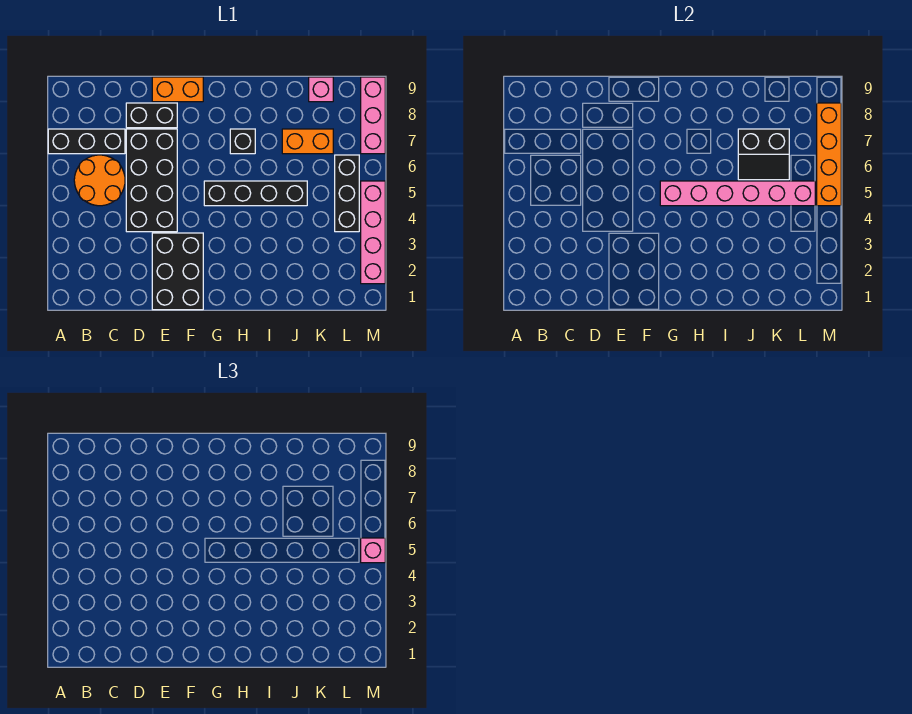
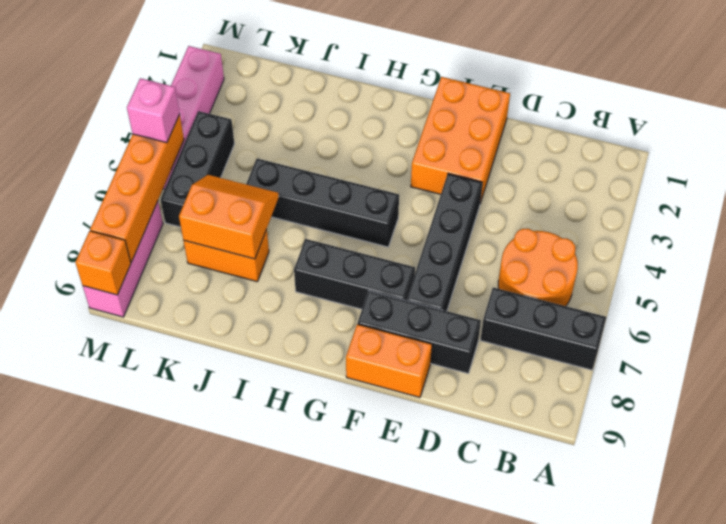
black brick D4:E7 level 1 -> black brick E4:E7 level 1
black brick D8:E8 level 1 -> black brick D8:F8 level 1
black brick E1:F3 level 1 -> orange brick E1:F3 level 1
pink brick G5:L5 level 2 -> none
black brick H7 level 1 -> black brick F7:H7 level 1
black slope J6:K7 level 2 top 7 -> orange slope J6:K7 level 2 top 7
pink brick K9 level 1 -> none
none -> orange brick M9 level 2

